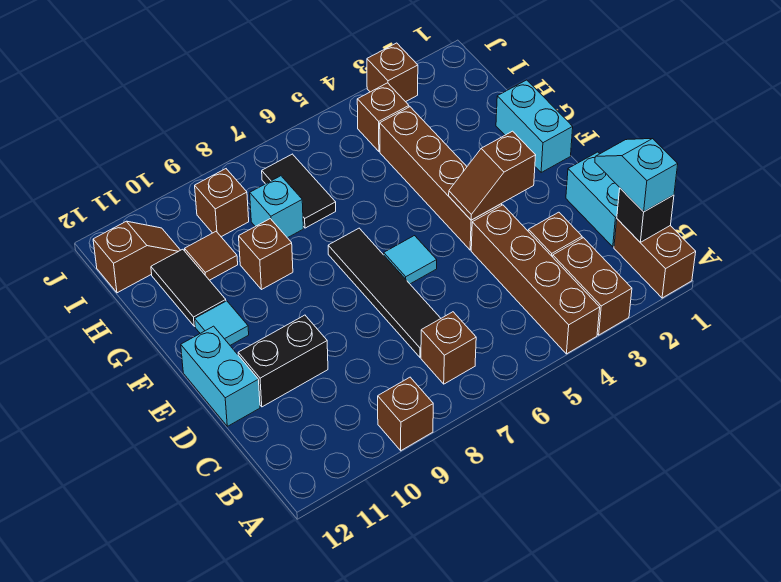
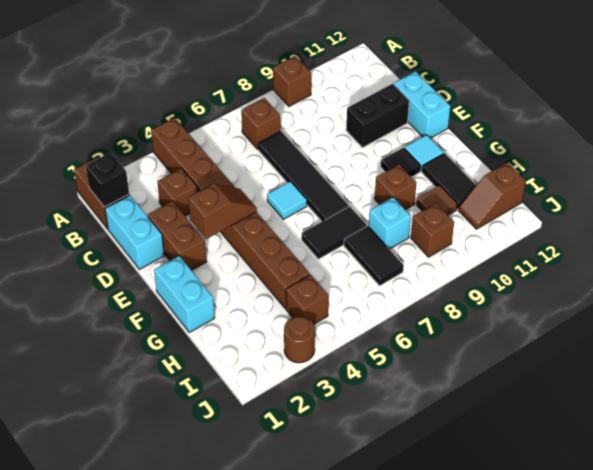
brown brick A3:B3 level 1 -> brown brick D2:E2 level 1
cyan slope B1:C1 level 3 top B -> none
none -> black tile F10 level 1
none -> black tile G6:G7 level 1
brown brick J3 level 1 -> brown round brick J3 level 1

